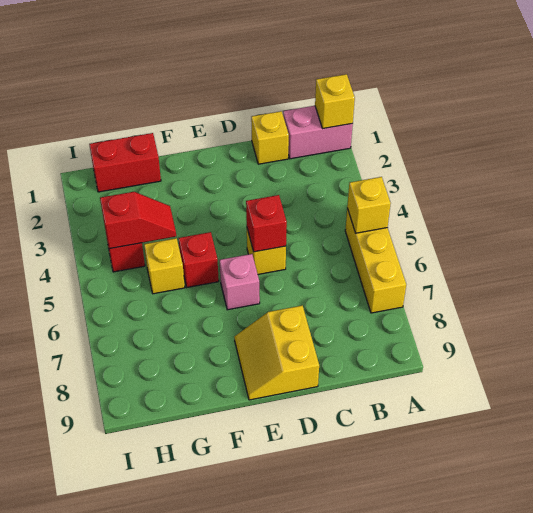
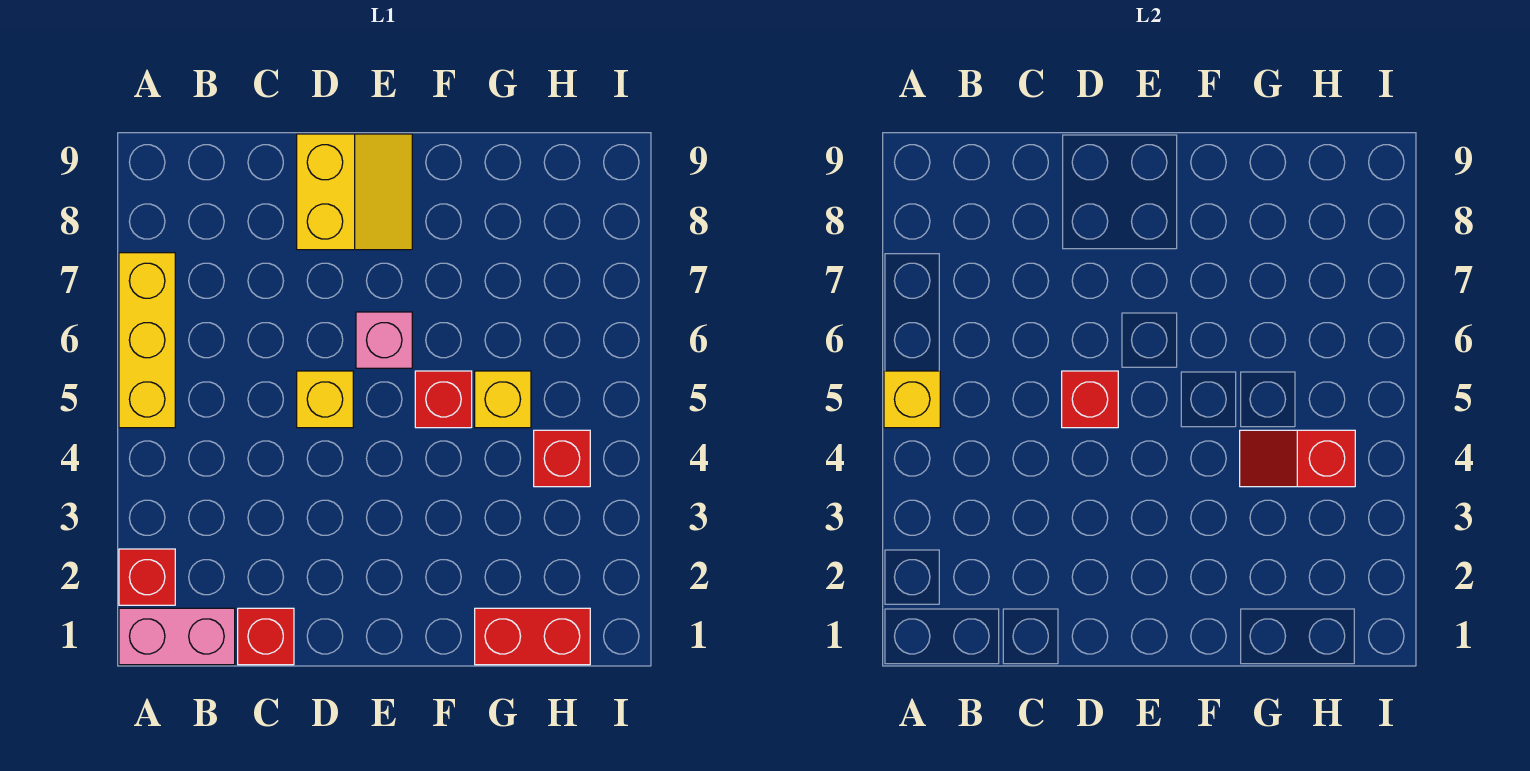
yellow brick A1 level 2 -> none
none -> red brick A2 level 1
yellow brick C1 level 1 -> red brick C1 level 1

